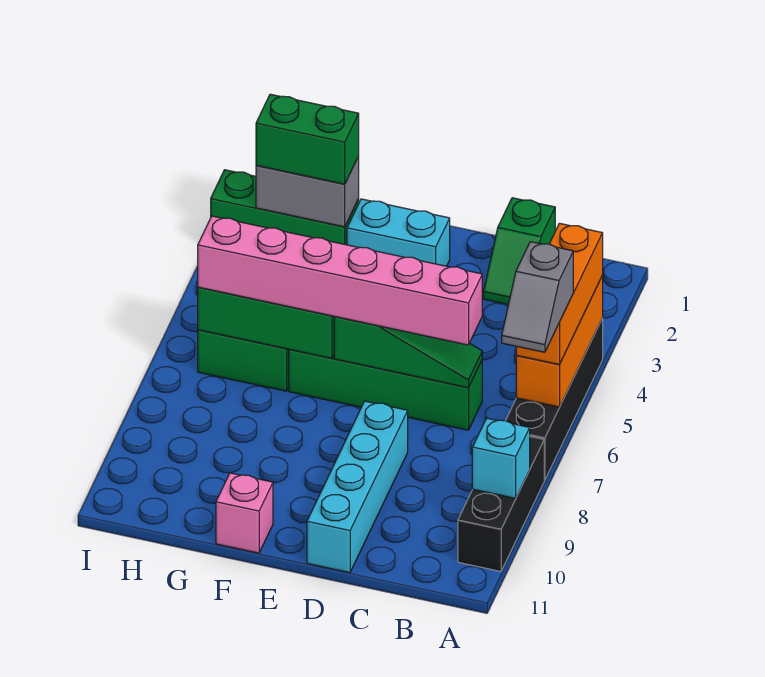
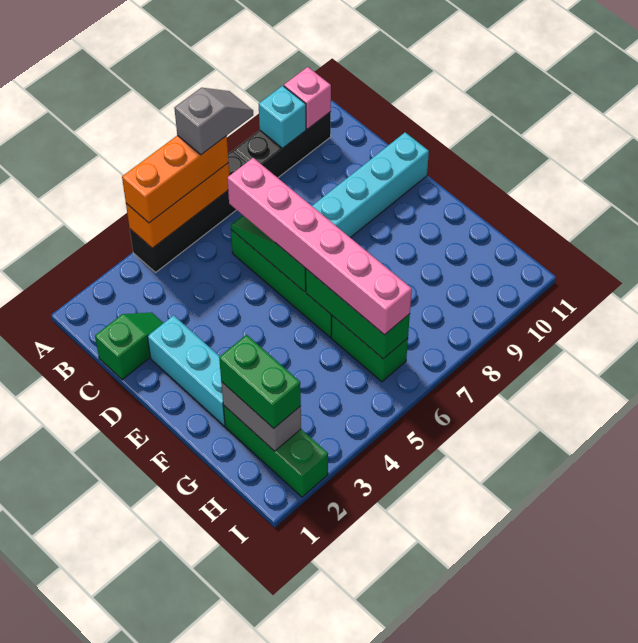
cyan brick E2:F2 level 1 -> cyan brick D2:F2 level 1
pink brick F11 level 1 -> pink brick A10 level 2

